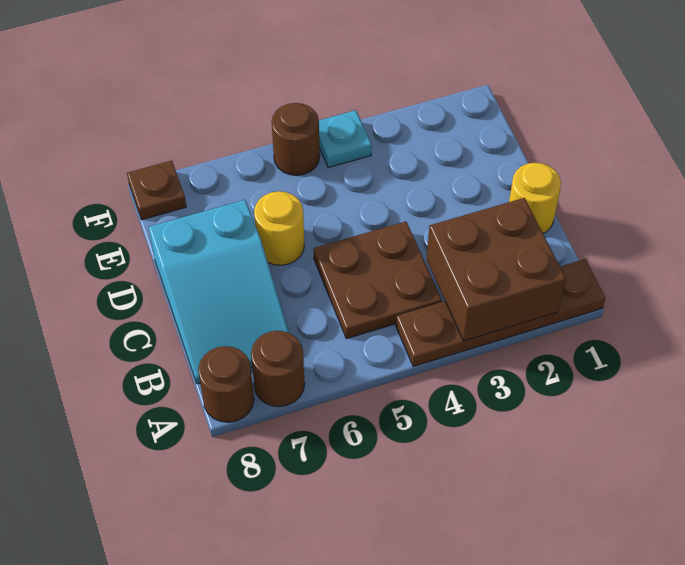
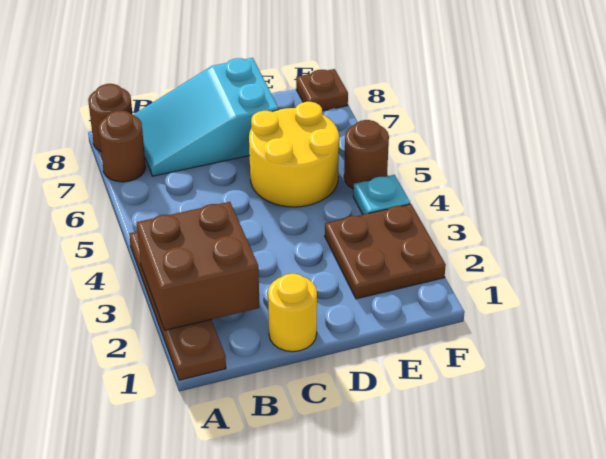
brown plate B4:C5 level 1 -> brown plate E2:F3 level 1
yellow round brick D6 level 1 -> yellow round brick D5:E6 level 1

